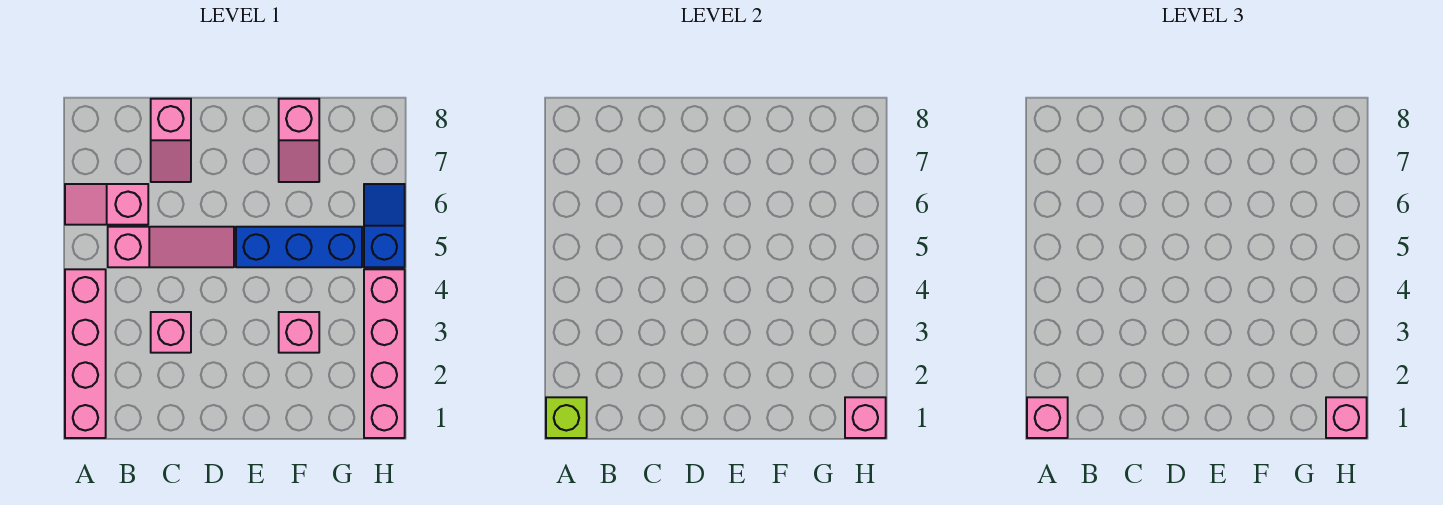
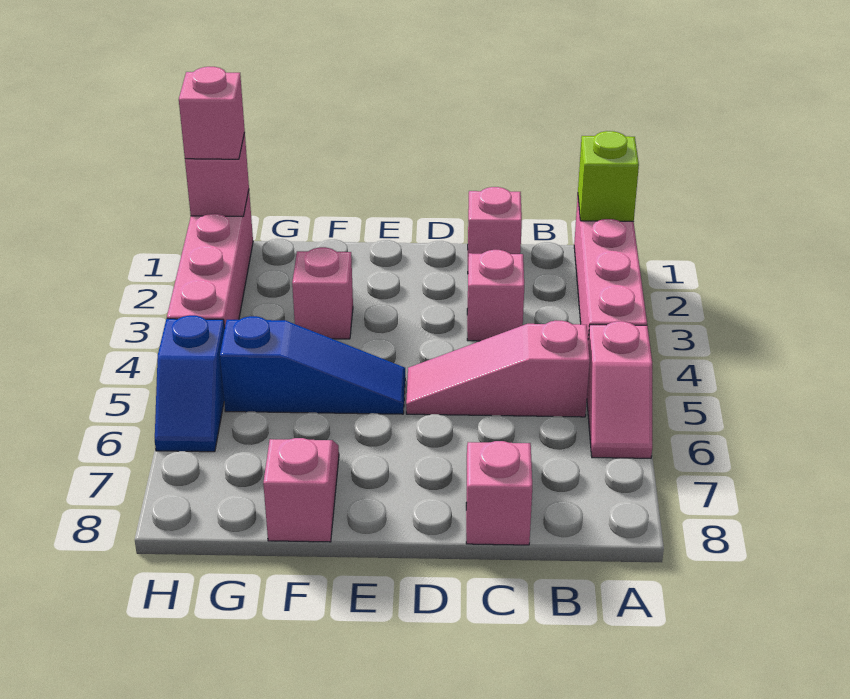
pink brick A1 level 3 -> pink brick C1 level 1
pink slope A6:B6 level 1 top B -> pink slope A5:A6 level 1 top 5
blue brick E5:G5 level 1 -> blue slope E5:G5 level 1 top G

